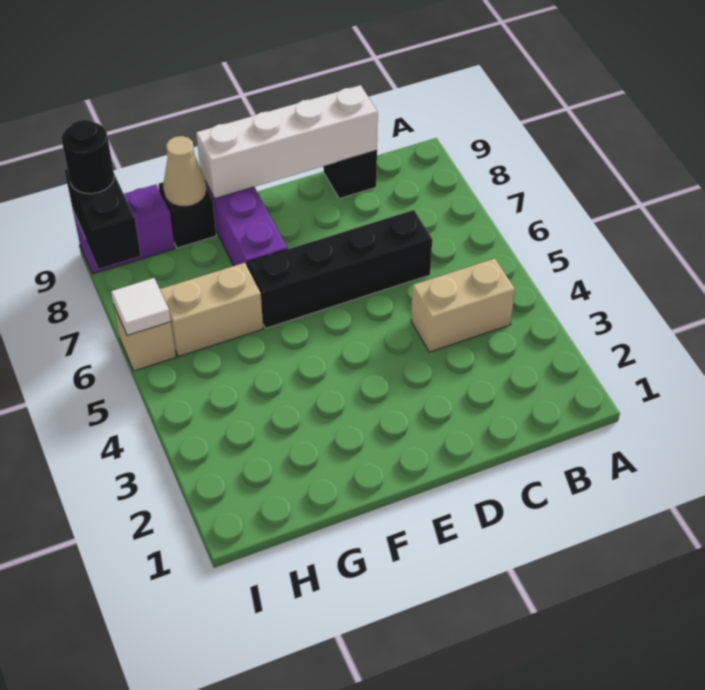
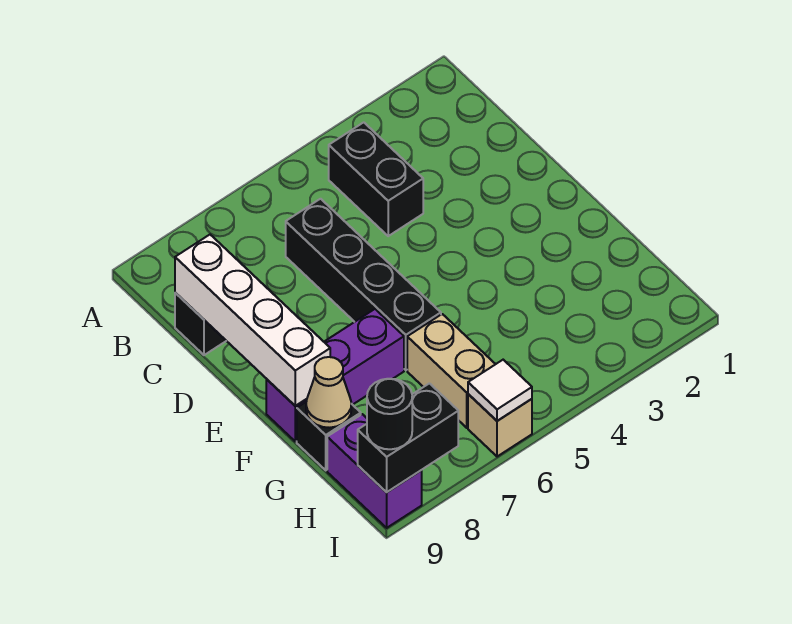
tan brick B4:C4 level 1 -> black brick B4:C4 level 1

